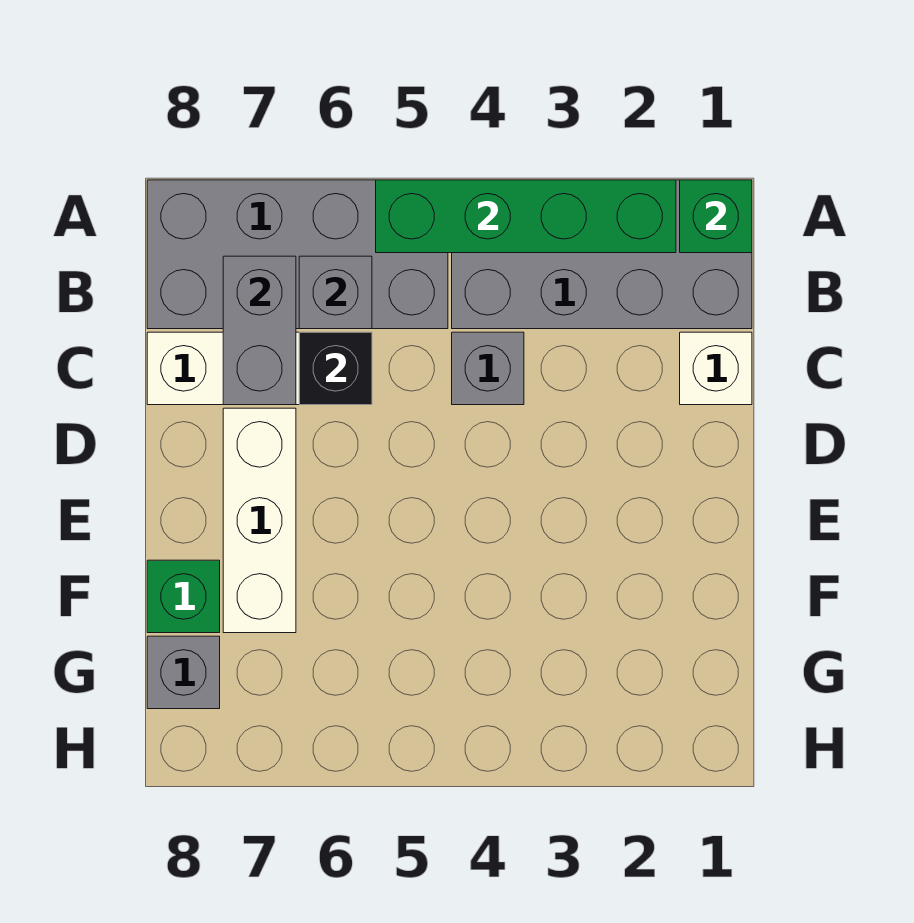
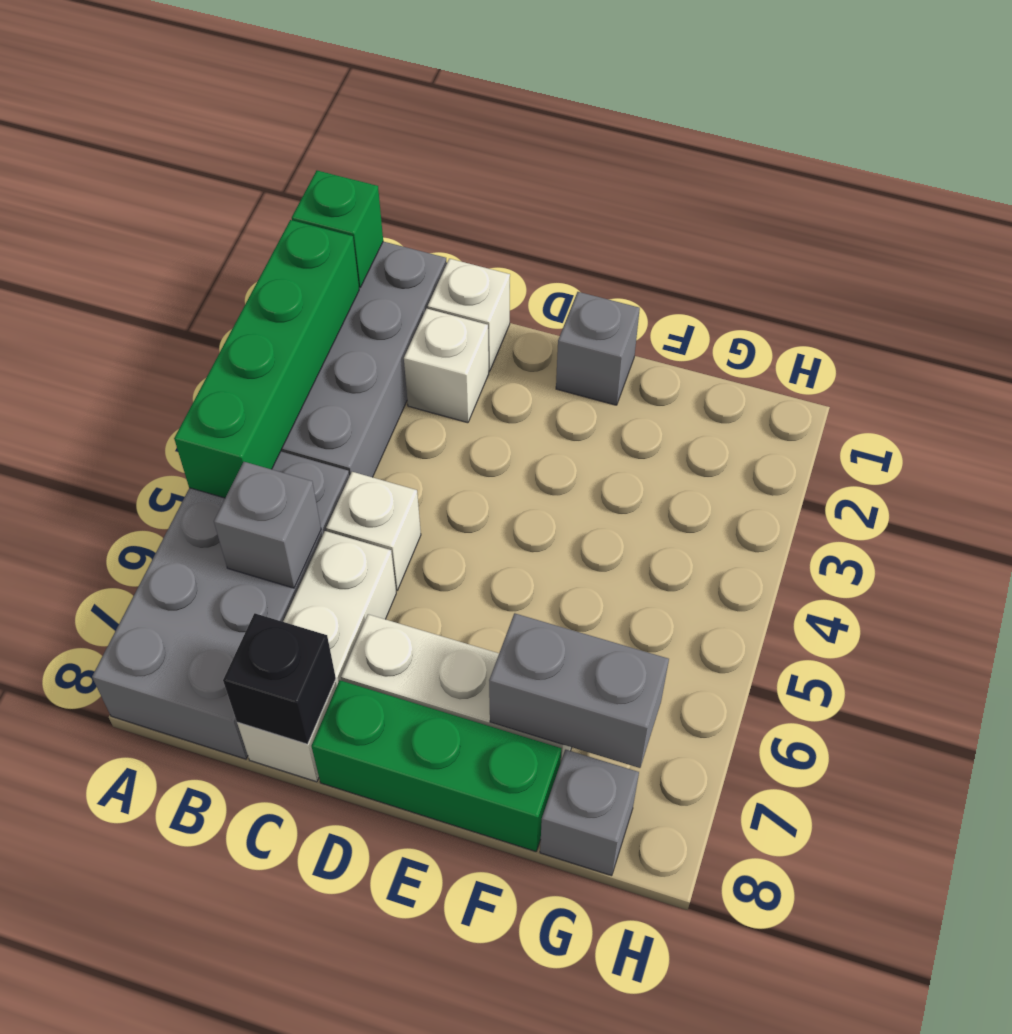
grey brick B7:C7 level 2 -> grey brick F7:G7 level 2
none -> white brick C2 level 1
grey brick C4 level 1 -> grey brick E1 level 1
none -> white brick C5 level 1
black brick C6 level 2 -> black brick C8 level 2
green brick F8 level 1 -> green brick D8:F8 level 1

